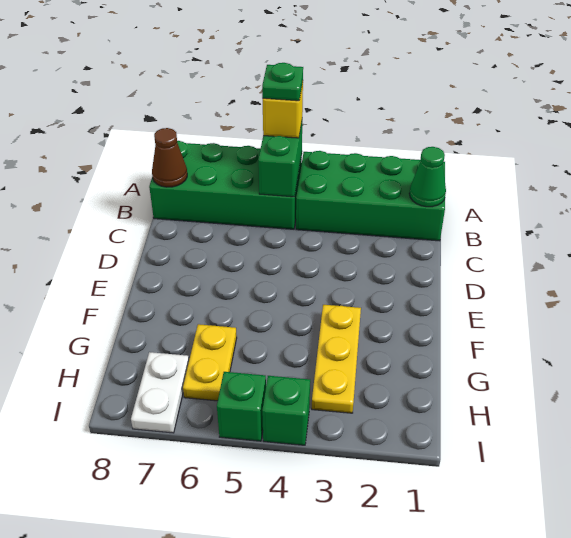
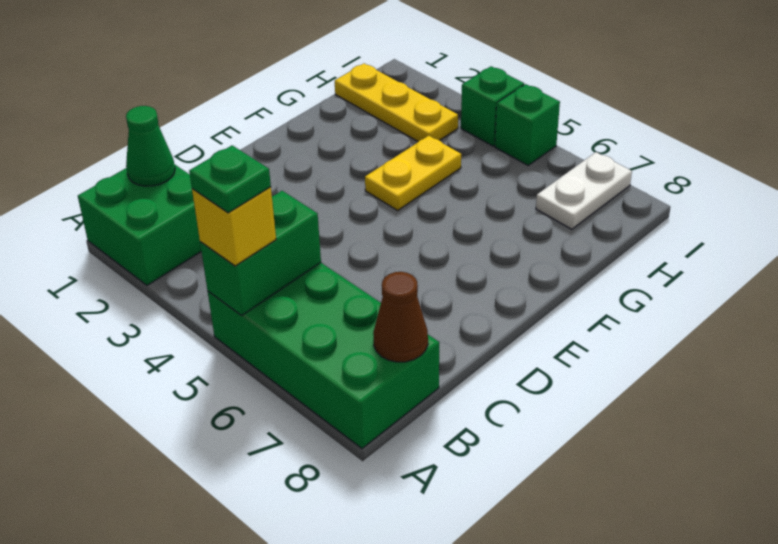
green brick A1:B4 level 1 -> green brick A1:B2 level 1
yellow plate F3:H3 level 1 -> yellow plate H1:H3 level 1
yellow plate G6:H6 level 1 -> yellow plate F4:G4 level 1

